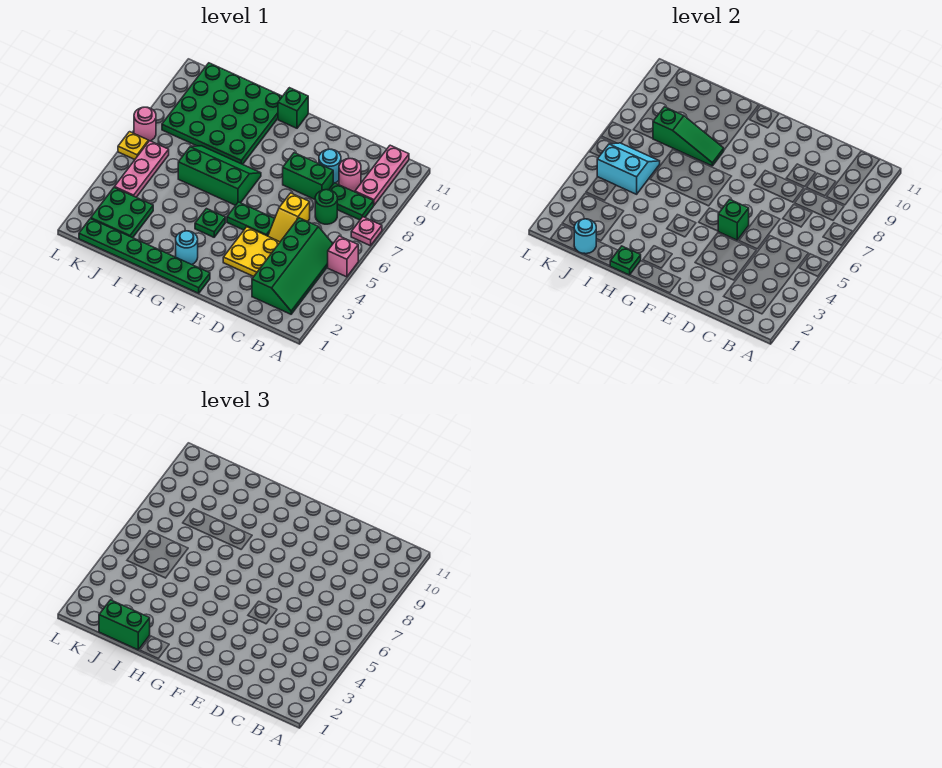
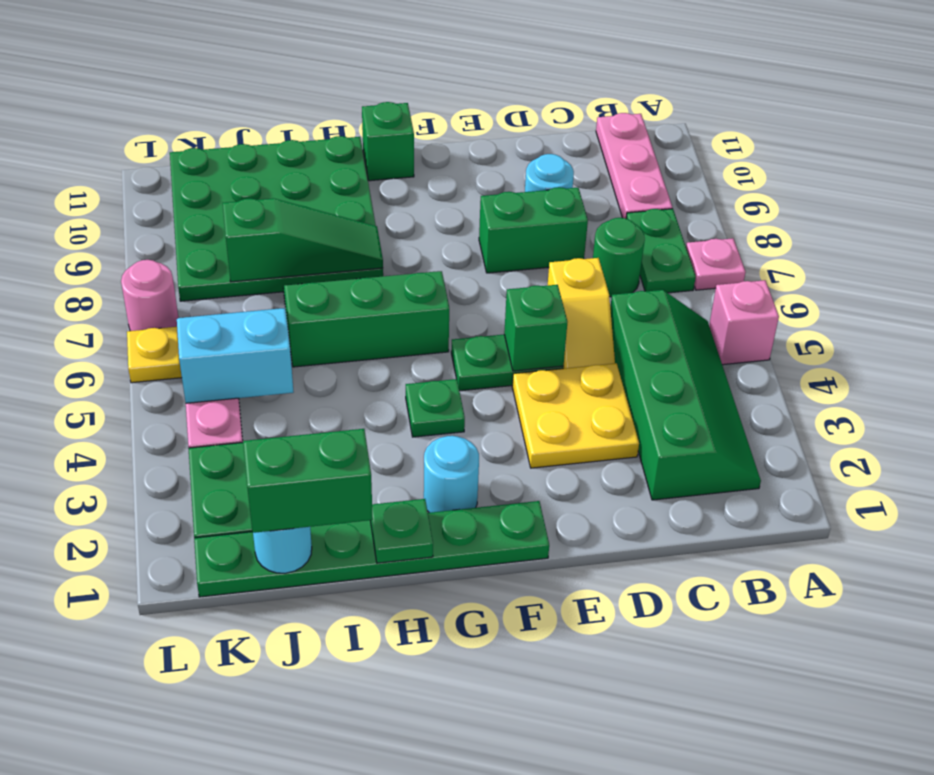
green plate B8:C8 level 1 -> green plate B7:B8 level 1
pink round brick C9 level 1 -> none

